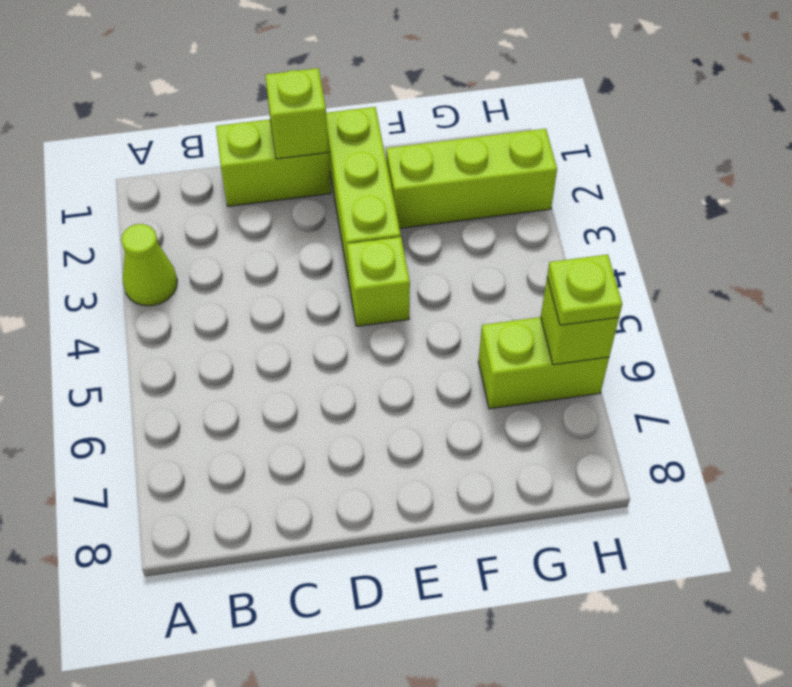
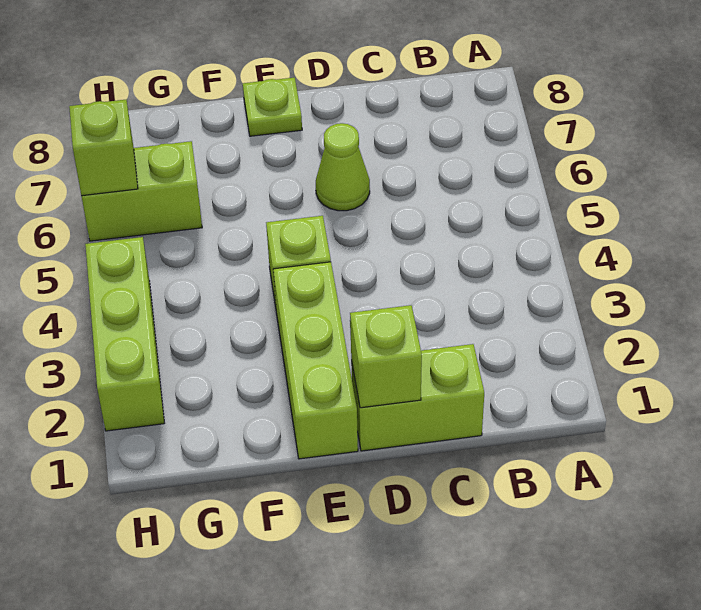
lime cone A3 level 1 -> lime cone D6 level 1
lime brick F2:H2 level 1 -> lime brick H2:H4 level 1
lime plate H6 level 3 -> lime plate E8 level 1

